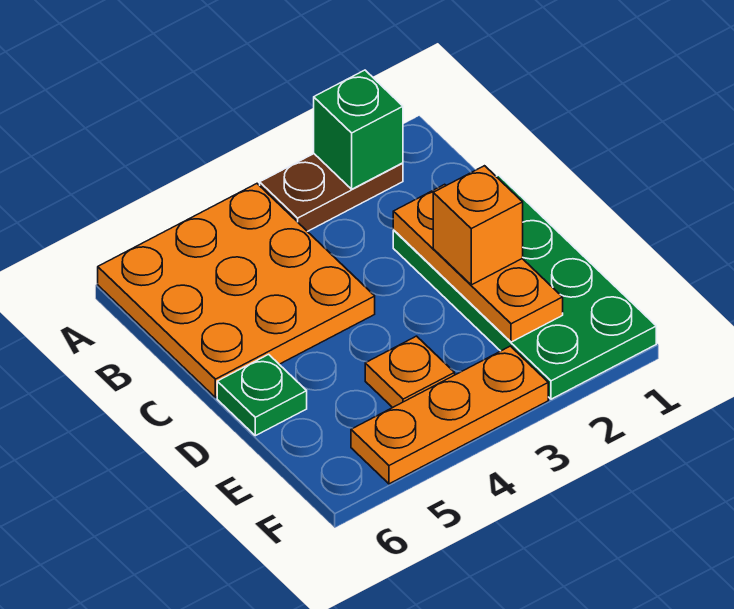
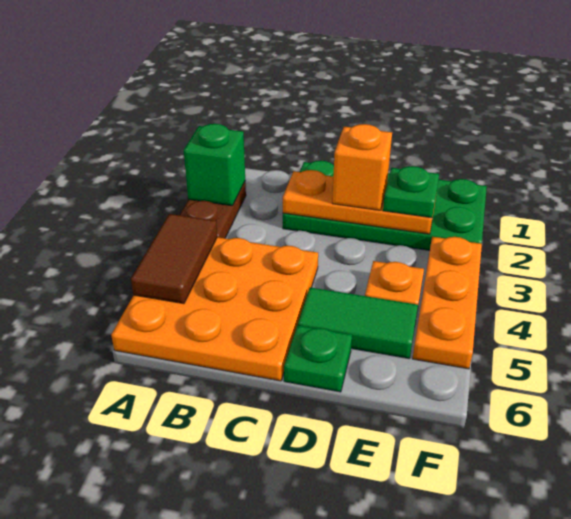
none -> brown tile A4:A5 level 2
none -> green tile D5:E5 level 1
none -> green plate E2 level 3

